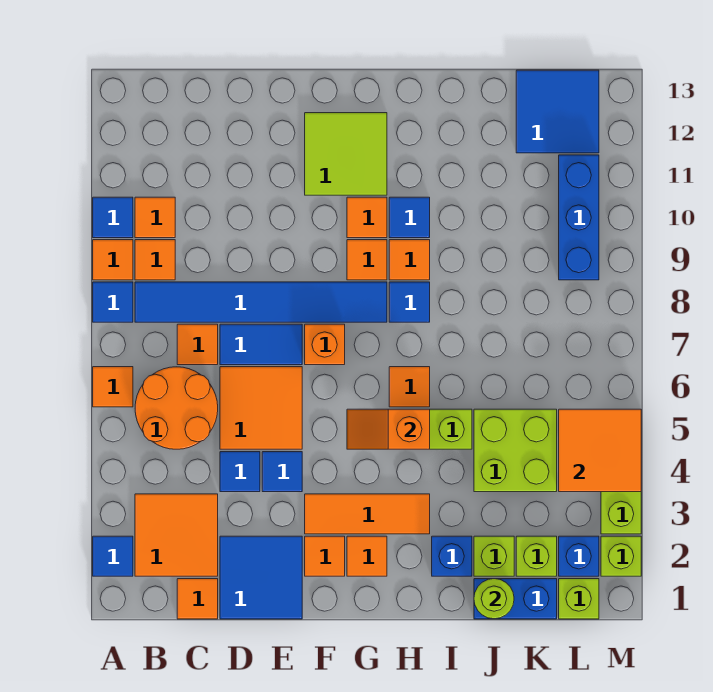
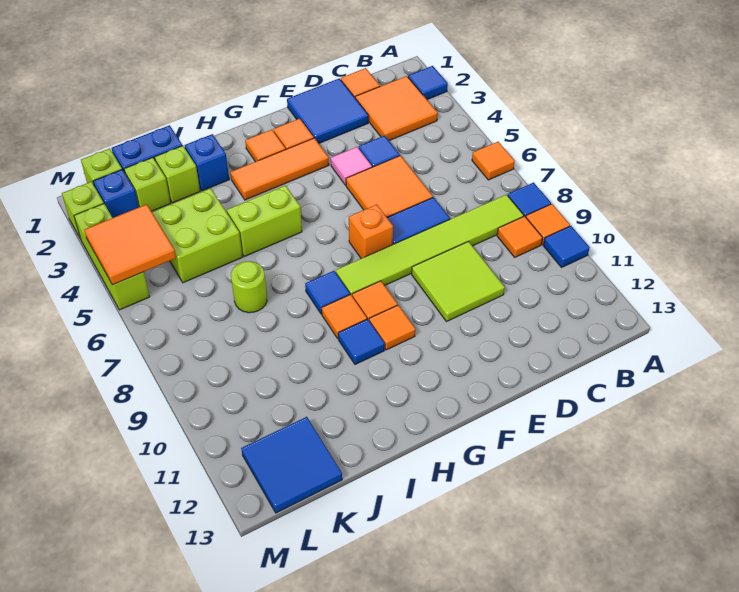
orange round brick B5:C6 level 1 -> none
blue tile B8:G8 level 1 -> lime tile B8:G8 level 1
orange tile B10 level 1 -> none
orange tile C7 level 1 -> none
blue tile E4 level 1 -> pink tile E4 level 1
lime tile F11:G12 level 1 -> lime tile D9:E10 level 1
orange slope G5:H5 level 2 top H -> none
orange tile H6 level 1 -> none
lime round brick J1 level 2 -> lime round brick J7 level 1
blue brick L9:L11 level 1 -> none

